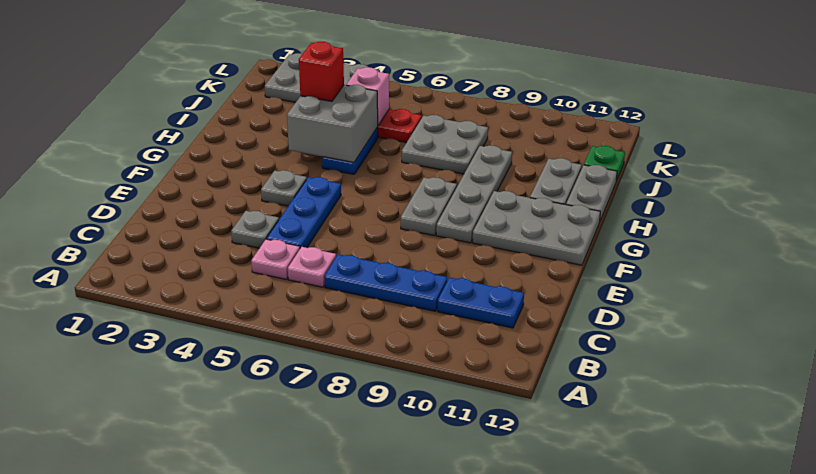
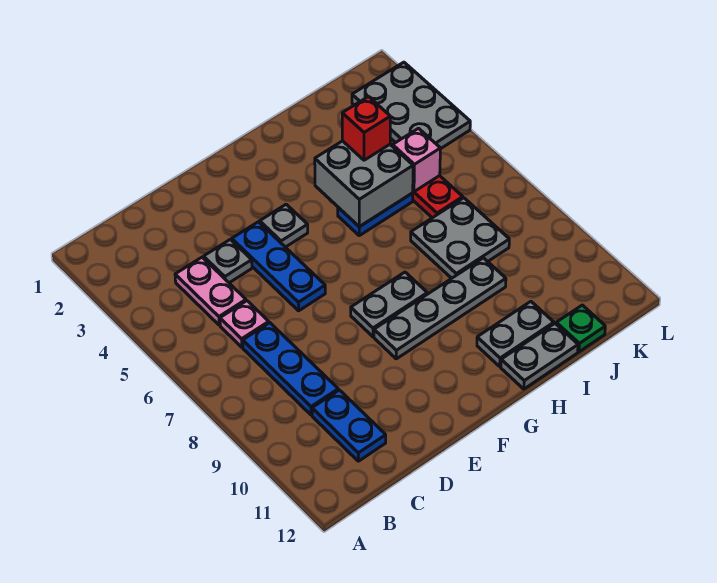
pink plate C5 level 1 -> pink plate C4:C5 level 1
blue plate D5:F5 level 1 -> blue plate E4:E6 level 1
grey plate F10:G12 level 1 -> none

